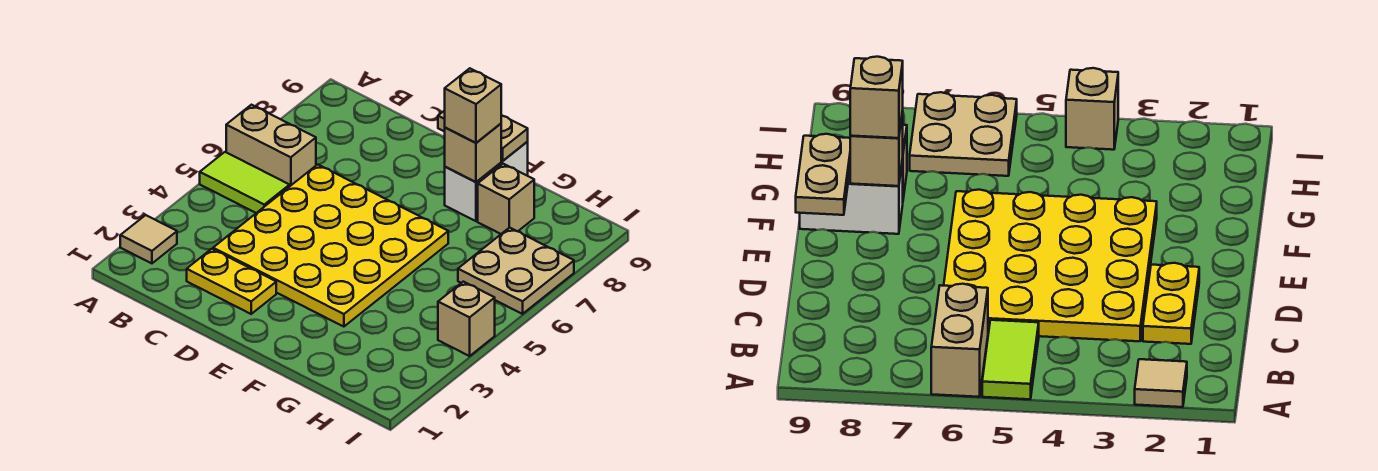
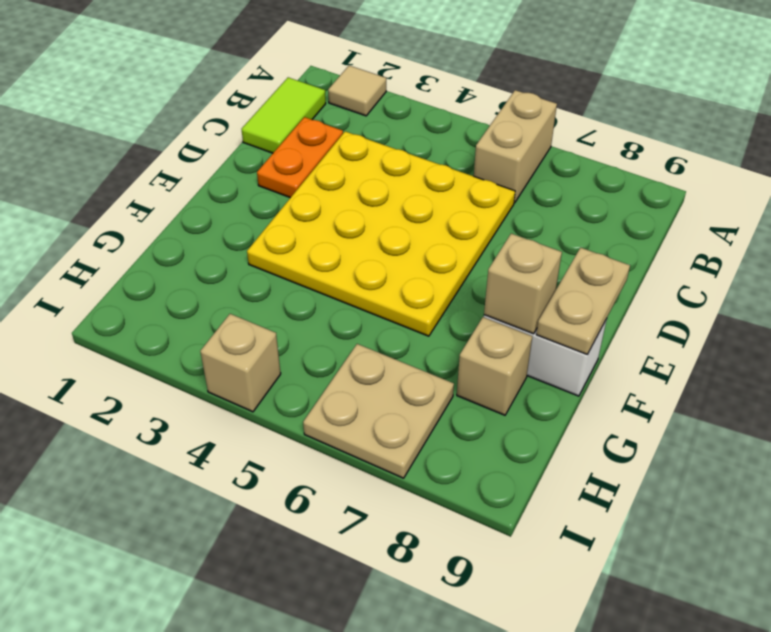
lime tile A5:B5 level 1 -> lime tile B1:C1 level 1
yellow plate C2:D2 level 1 -> orange plate C2:D2 level 1
tan brick F8 level 3 -> none

